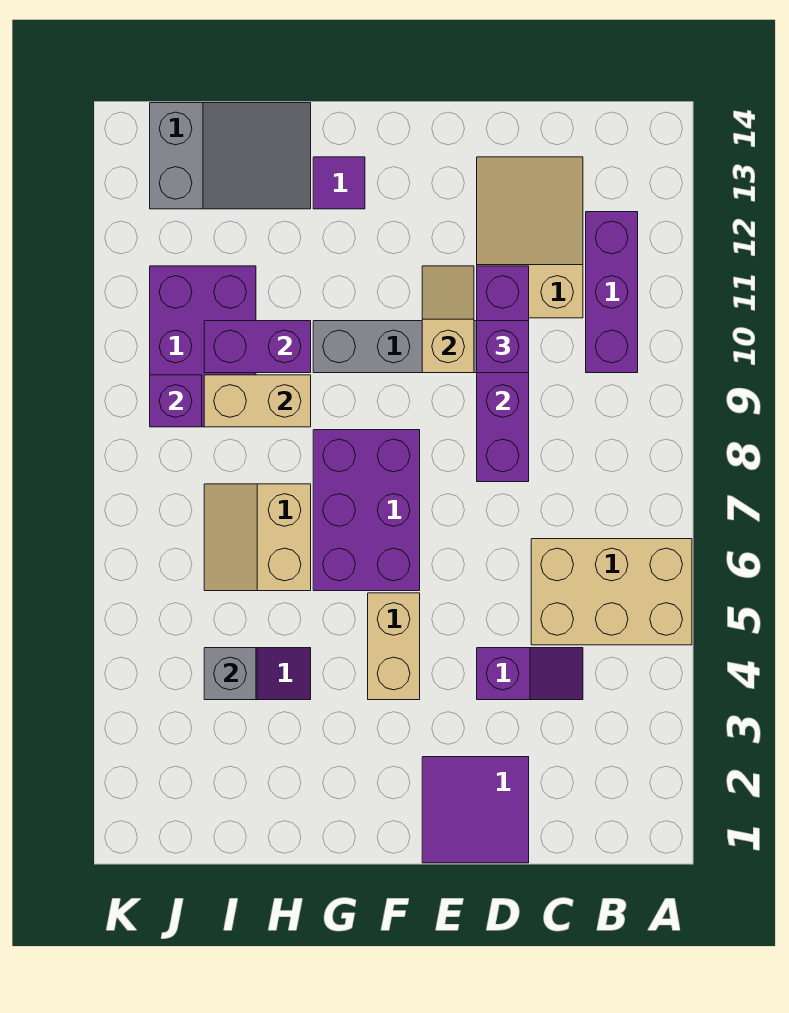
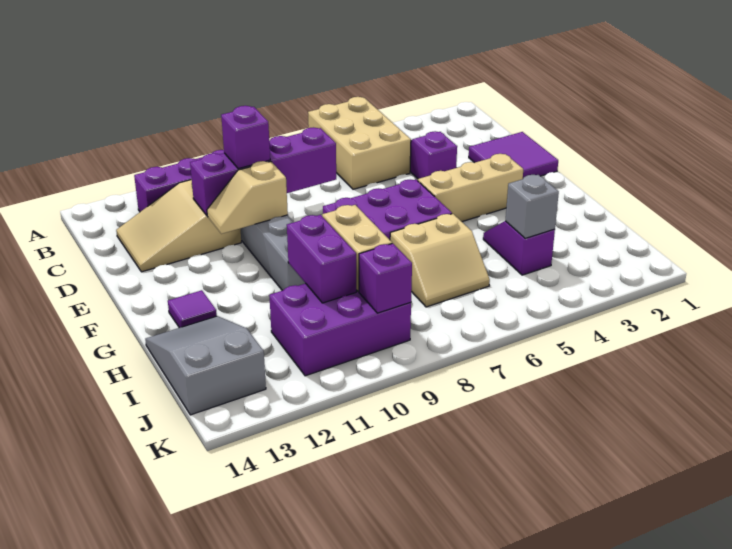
tan brick F4:F5 level 1 -> tan brick F3:F5 level 1

